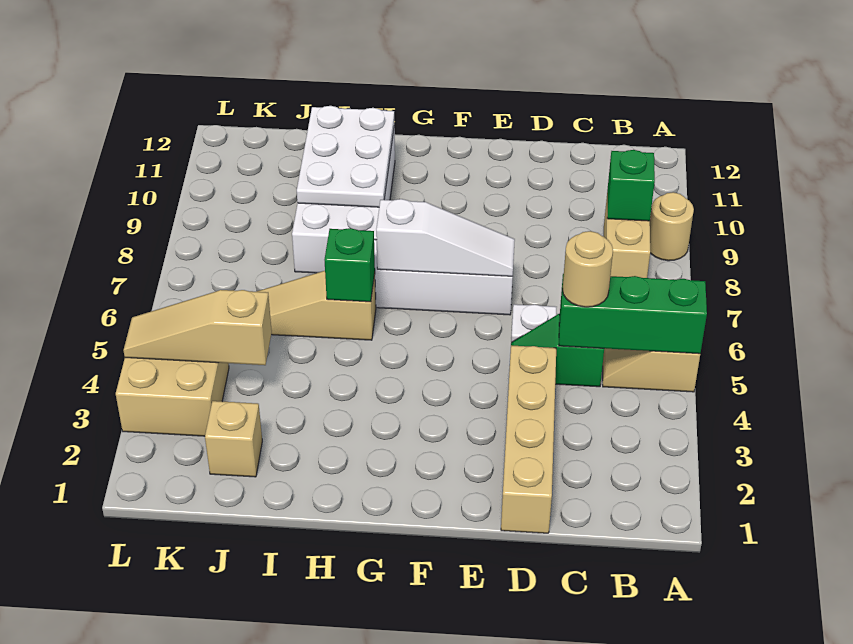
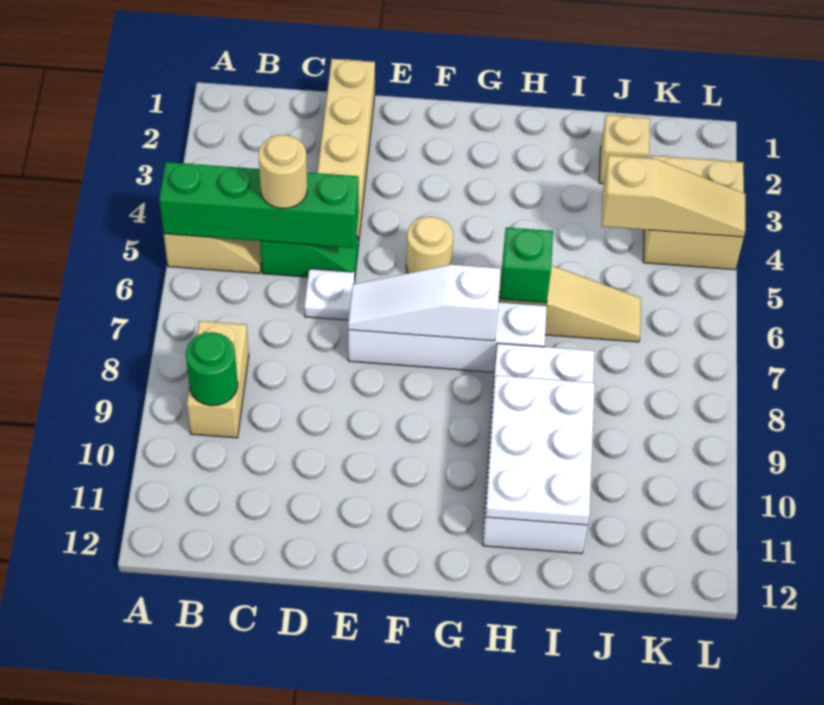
green brick A5:C5 level 2 -> green brick A5:D5 level 2
tan round brick A9 level 1 -> tan round brick F5 level 1
green brick B9 level 2 -> green round brick B9 level 2

